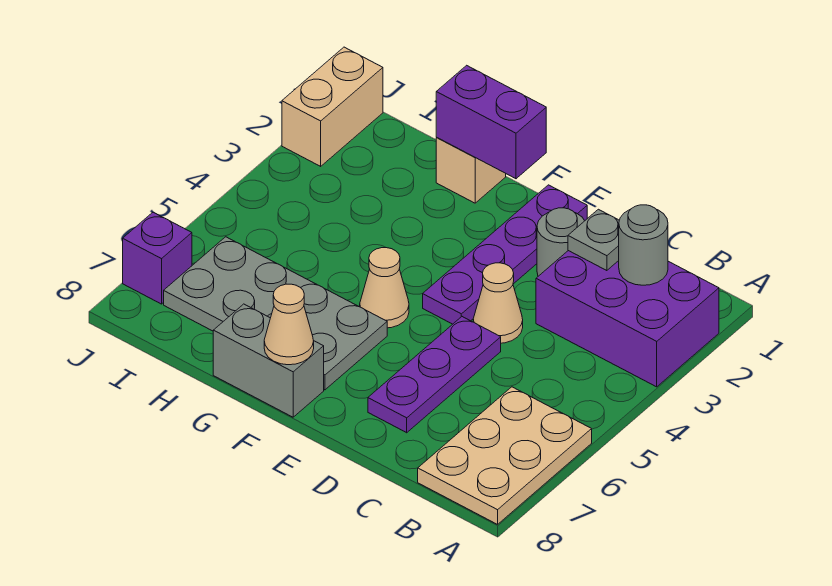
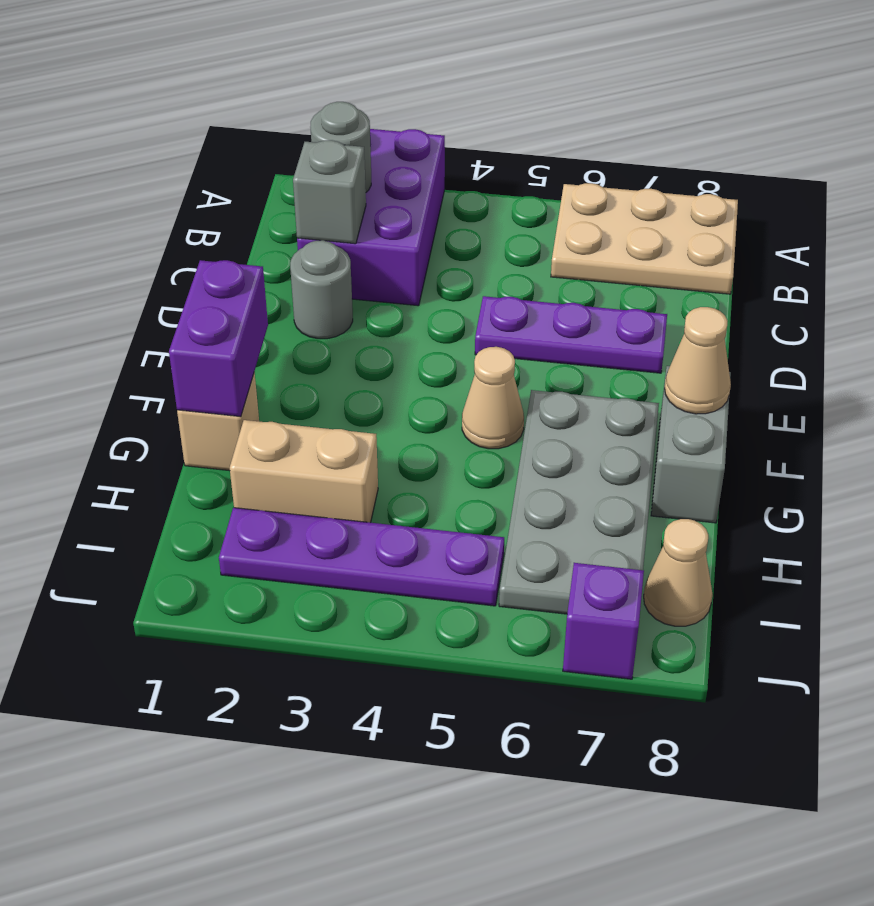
grey plate C2 level 2 -> grey brick C2 level 2
tan cone D4 level 1 -> tan cone I8 level 1
purple plate E1:E4 level 1 -> purple plate I2:I5 level 1
tan brick J1:J2 level 1 -> tan brick H2:H3 level 1

